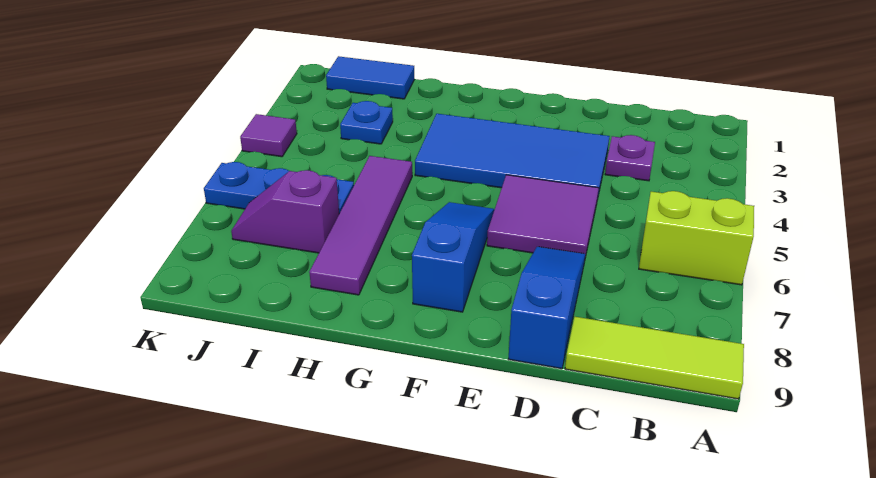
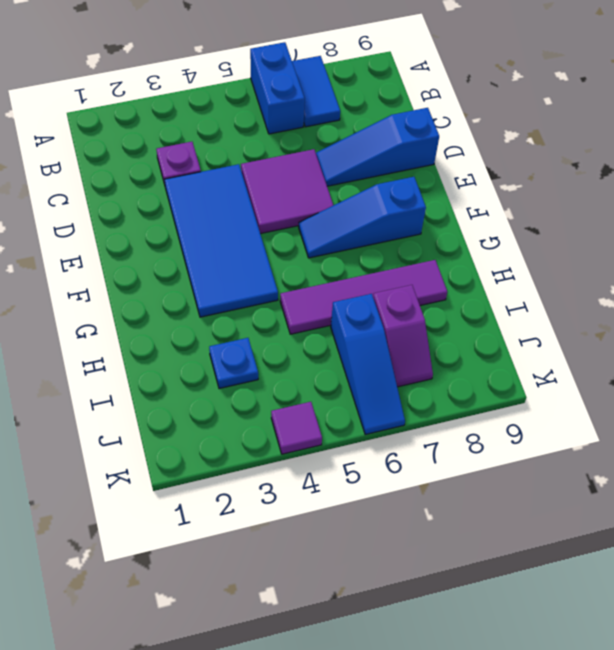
lime brick A6:B6 level 1 -> blue brick A6:B6 level 1
lime tile A9:C9 level 1 -> none
blue tile I1:J1 level 1 -> blue tile A7:B7 level 1
blue plate I6:K6 level 1 -> blue slope I6:K6 level 1 top I

